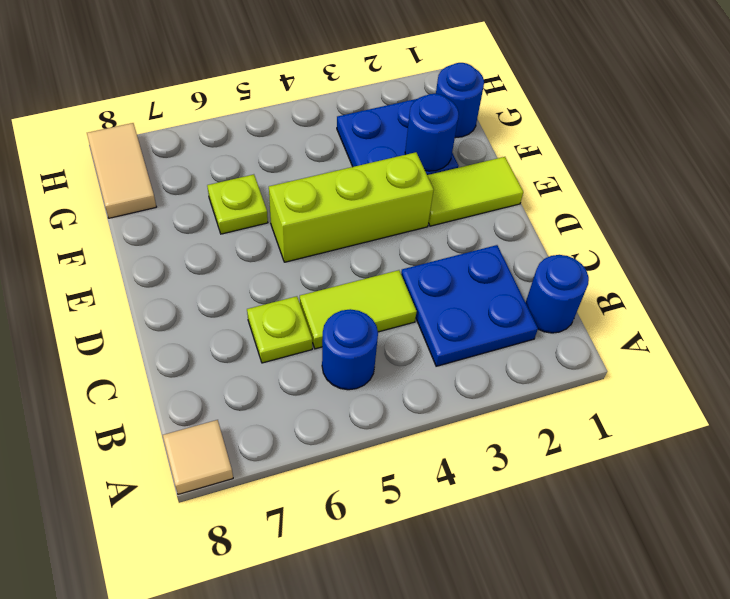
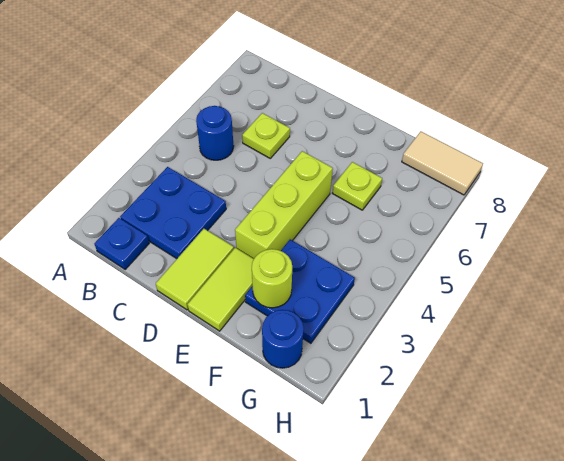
tan tile A8 level 1 -> none
blue round brick B1 level 1 -> blue plate B1 level 1
lime tile C4:C5 level 1 -> lime tile D1:D2 level 1
blue round brick F2 level 2 -> lime round brick F2 level 2

